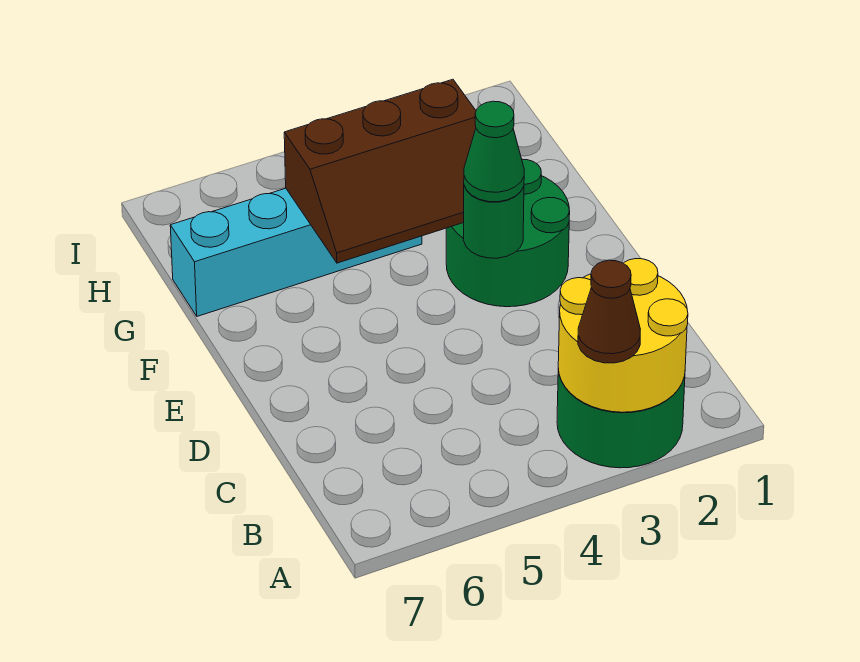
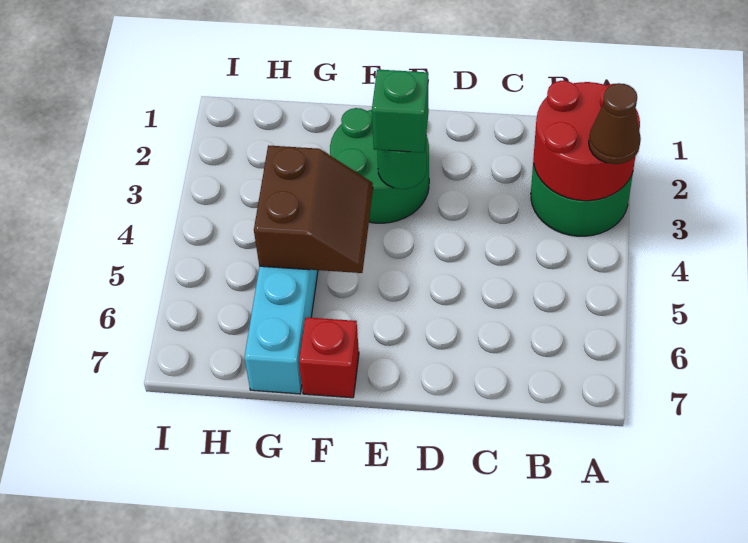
yellow round brick A2:B3 level 2 -> red round brick A2:B3 level 2
green cone E3 level 3 -> green brick E3 level 3
brown slope F3:G5 level 2 top G -> brown slope F4:G5 level 2 top G
none -> red brick F7 level 1

